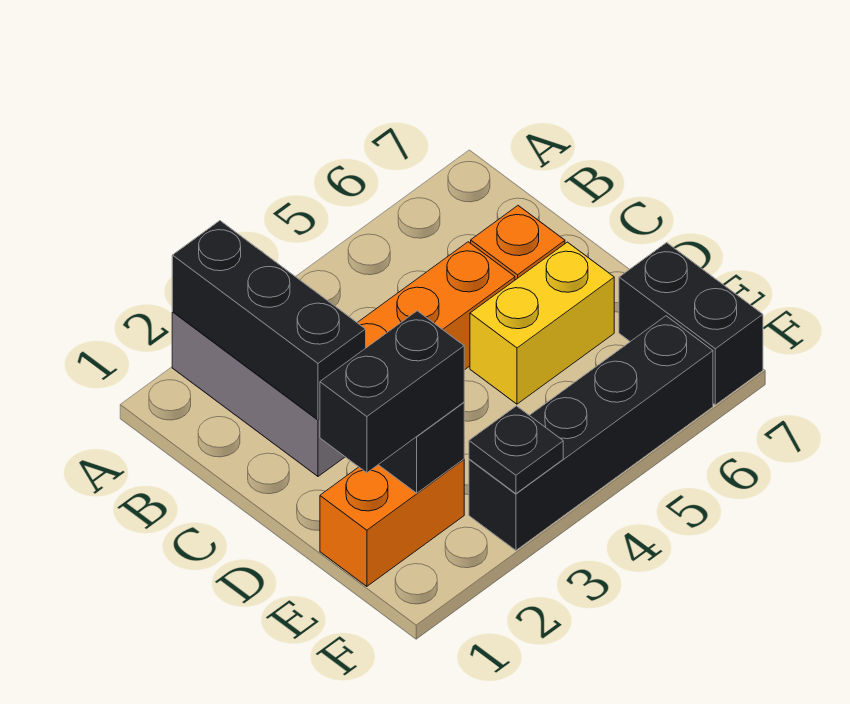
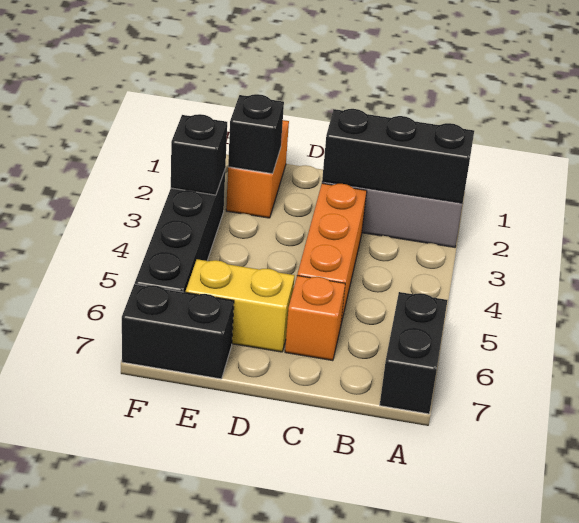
yellow brick D5:D6 level 1 -> yellow brick D6:E6 level 1
black brick E1:E2 level 3 -> black brick A6:A7 level 1
black plate F3 level 2 -> black brick F3 level 2

